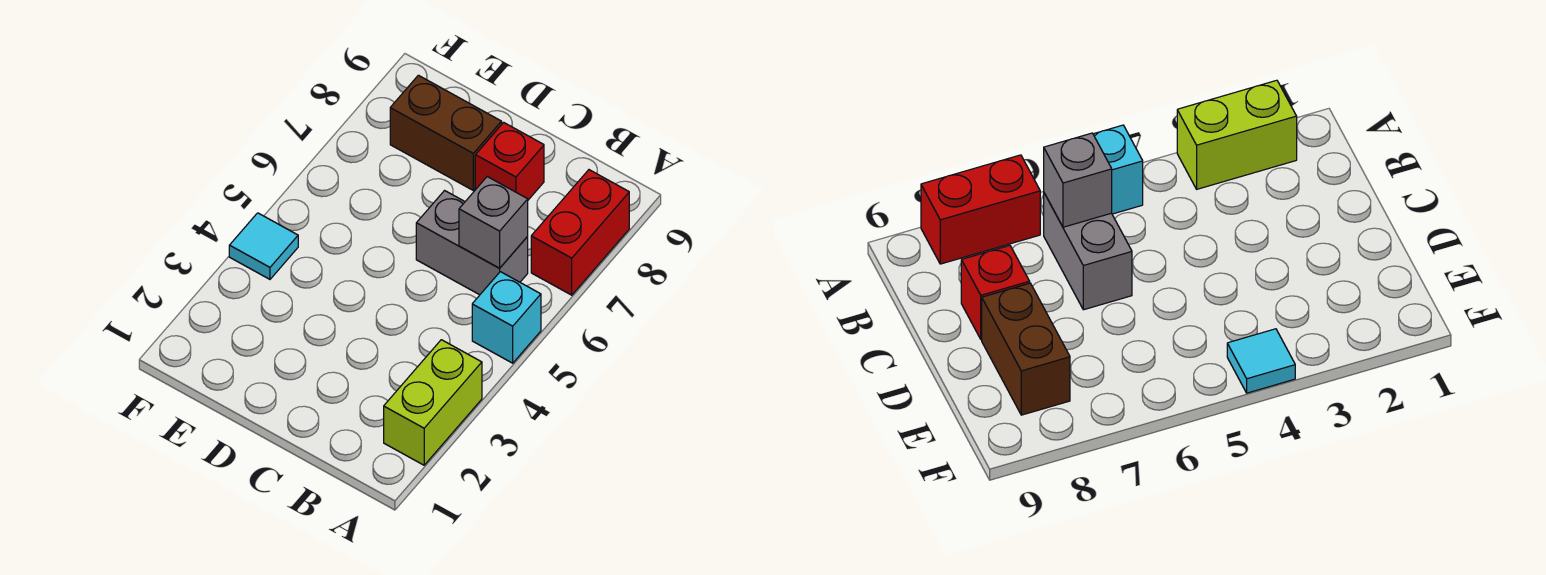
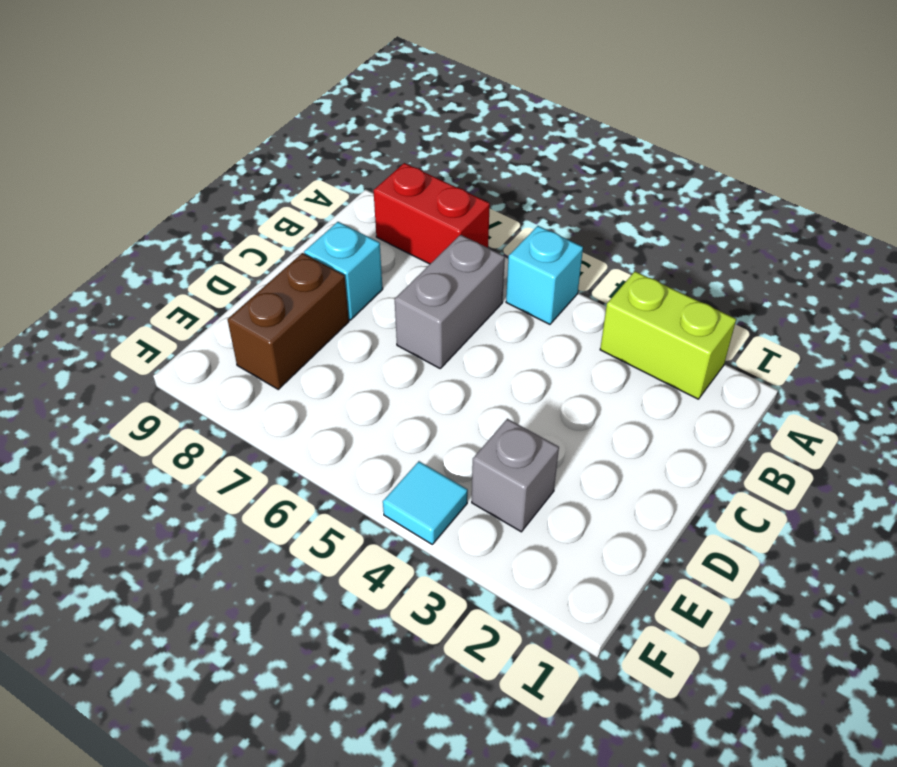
grey brick B6 level 2 -> grey brick E3 level 1
red brick C8 level 1 -> cyan brick C8 level 1

